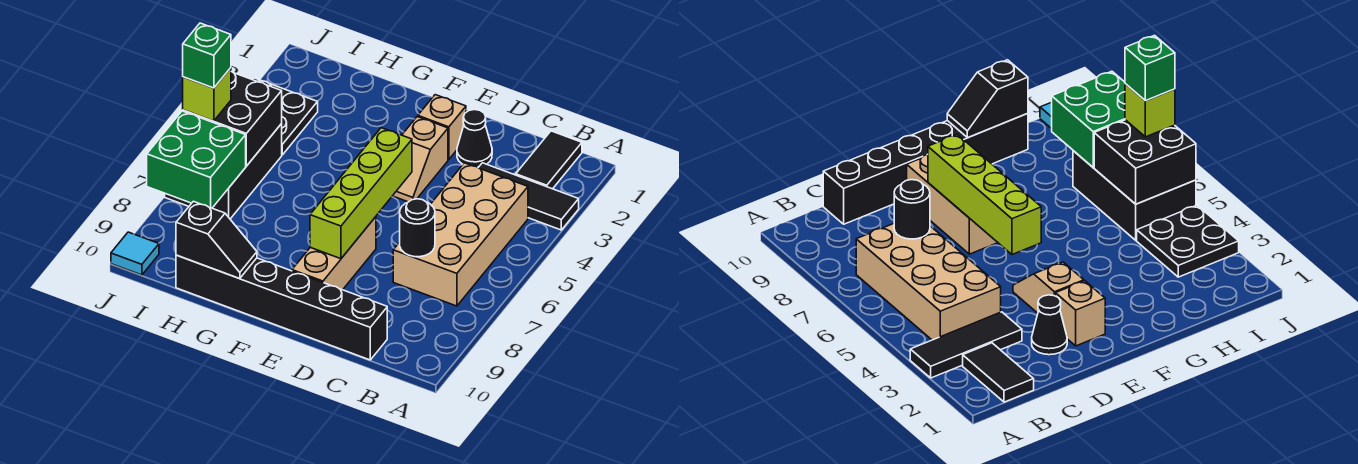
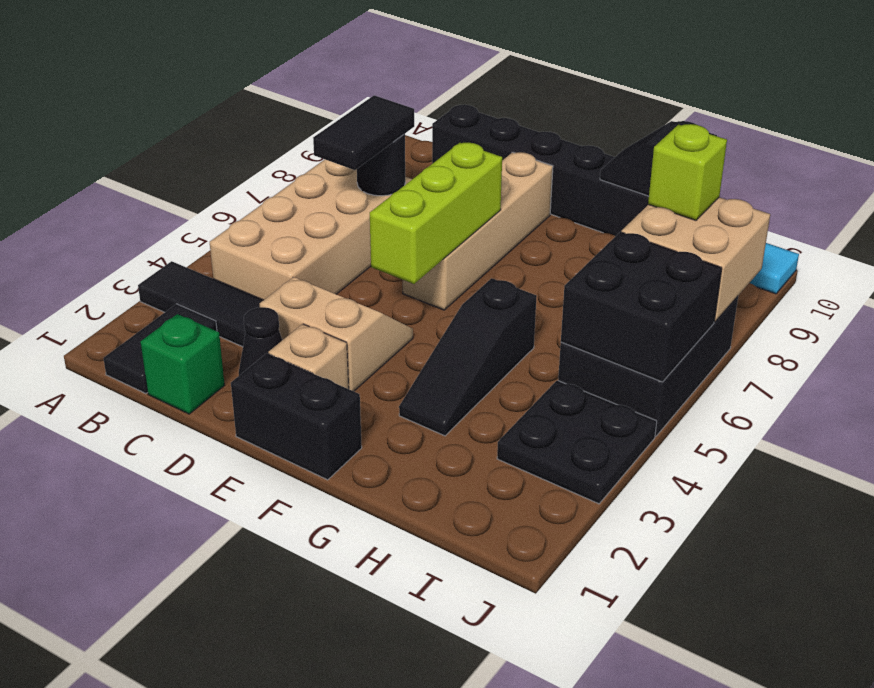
none -> black tile C6:C7 level 3
none -> black brick E1:F1 level 1
tan slope E3:E4 level 1 top 3 -> tan slope D3:E4 level 1 top 3
lime brick E5:E8 level 2 -> lime brick E5:E7 level 2
tan brick E7:E9 level 1 -> tan brick E6:E9 level 1
none -> black slope G3:G5 level 1 top 5
green brick I7:J8 level 2 -> tan brick I7:J8 level 2
lime brick J6 level 3 -> lime brick I8 level 3
green brick J6 level 4 -> green brick C1 level 1

